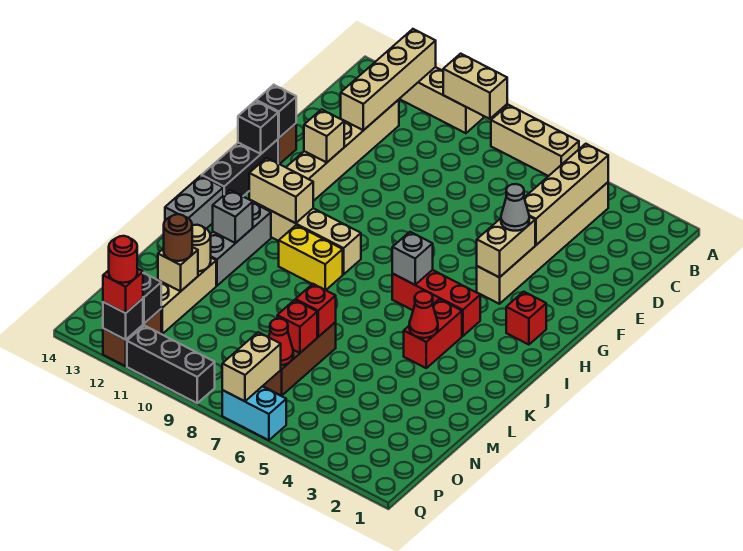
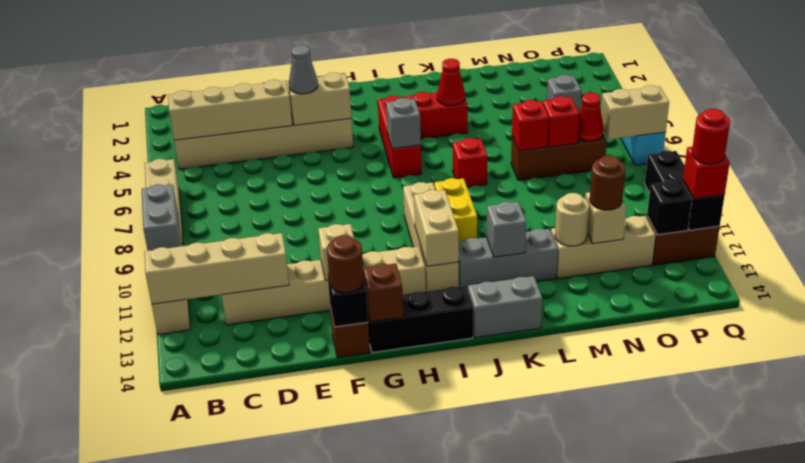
tan brick A9:A10 level 2 -> grey brick A9:A10 level 2
none -> brown round brick F14 level 3
black brick G14 level 2 -> brown brick G14 level 2
red brick H2 level 1 -> red brick K7 level 1
none -> grey brick O4 level 1

